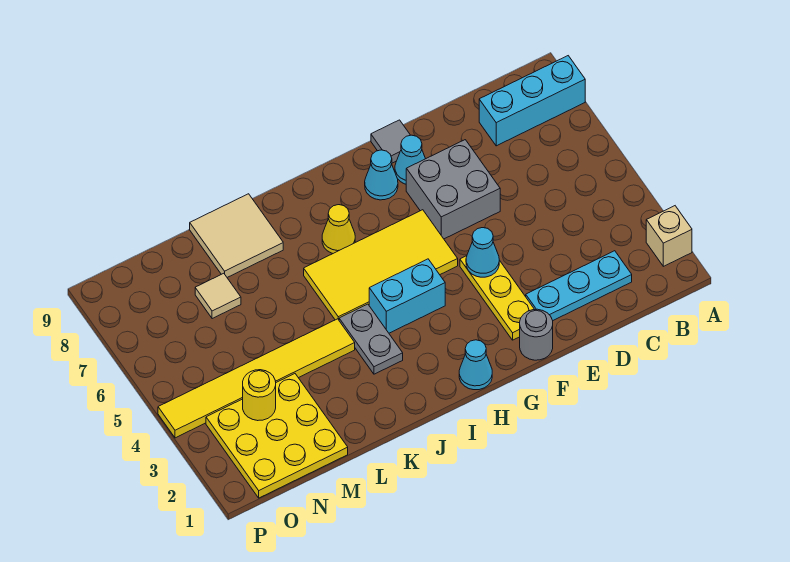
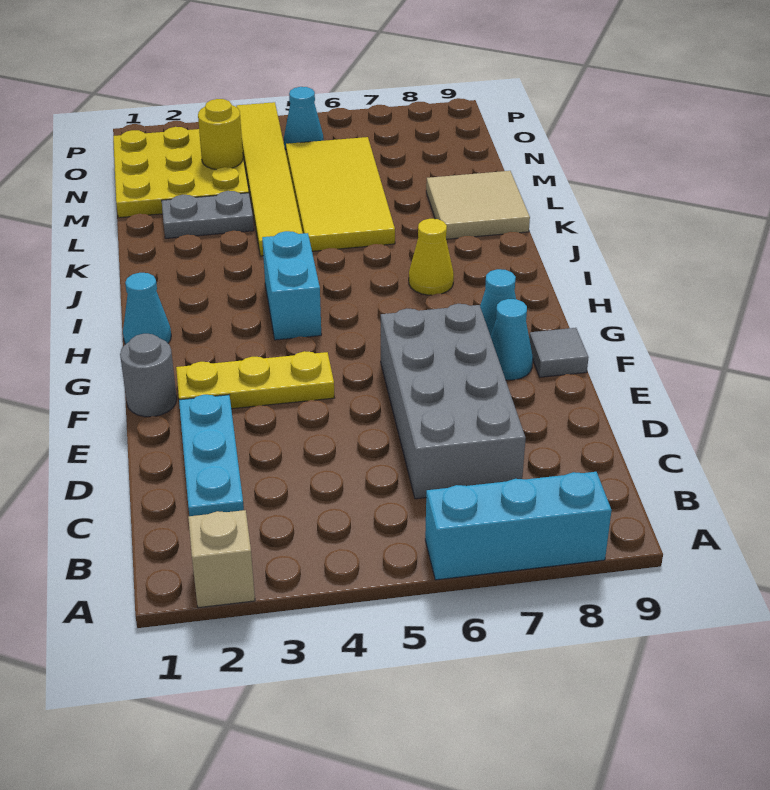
cyan brick A8:C8 level 1 -> cyan brick A6:A8 level 1
grey brick E6:F7 level 1 -> grey brick C6:F7 level 1
cyan cone F4 level 2 -> cyan cone O5 level 1
yellow tile G5:J6 level 1 -> yellow tile K5:N6 level 1
grey plate J3:J4 level 1 -> grey plate L2:L3 level 1
tan tile M7 level 1 -> none

